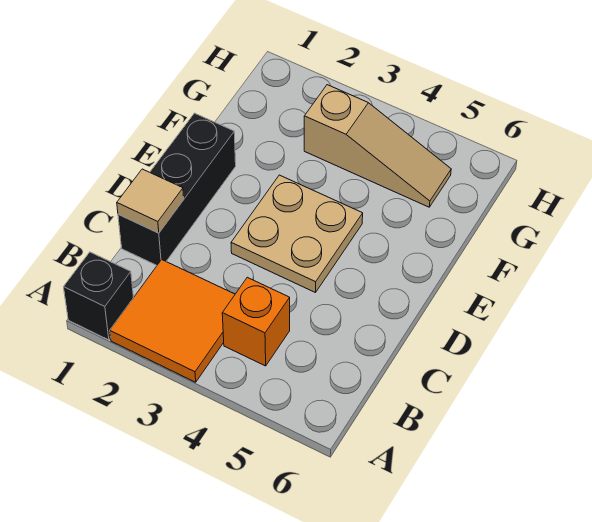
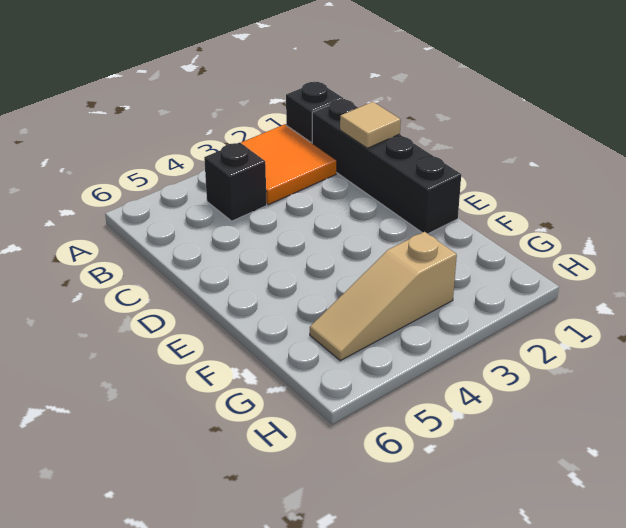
orange brick B4 level 1 -> black brick B4 level 1
black brick C1:E1 level 1 -> black brick B1:E1 level 1
tan plate D3:E4 level 1 -> none

